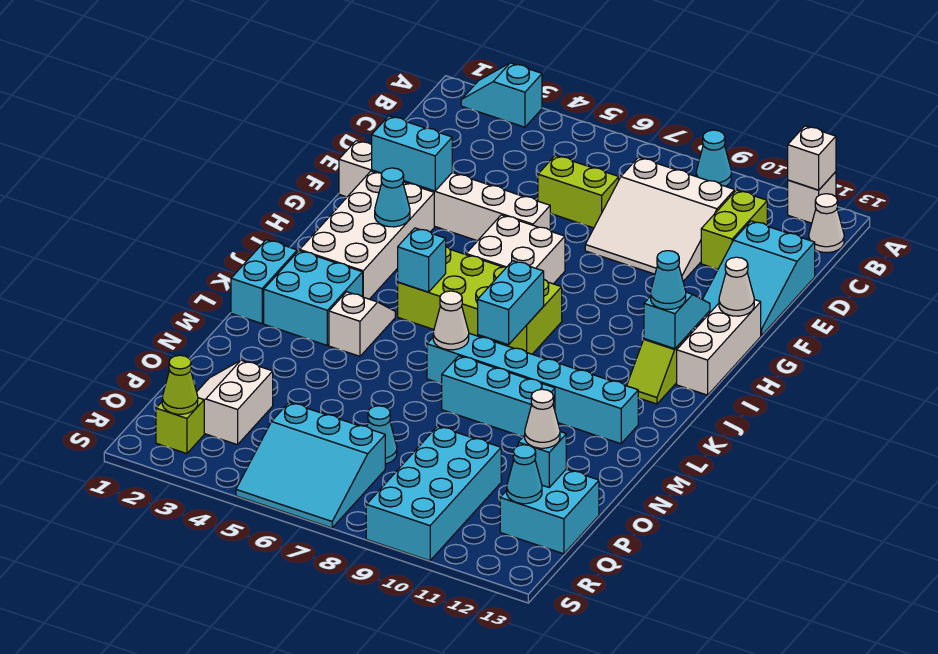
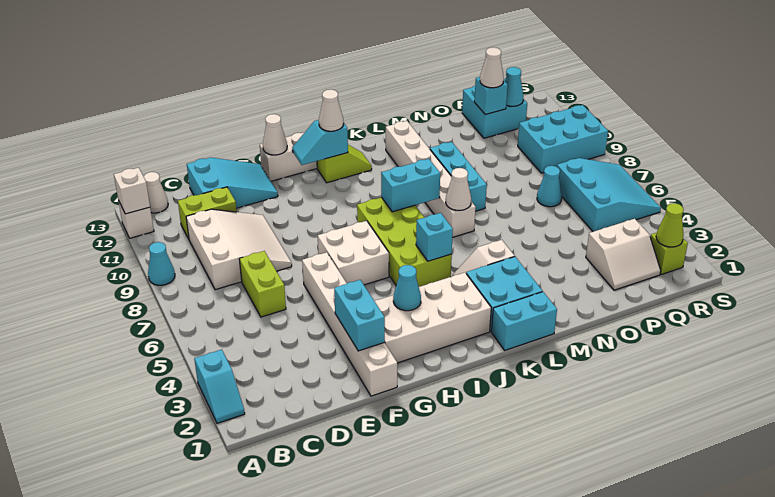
cyan cone I12 level 3 -> white cone I12 level 3
cyan brick L7:L12 level 1 -> white brick L7:L12 level 1
cyan brick P9:S10 level 1 -> cyan brick Q9:S10 level 1

